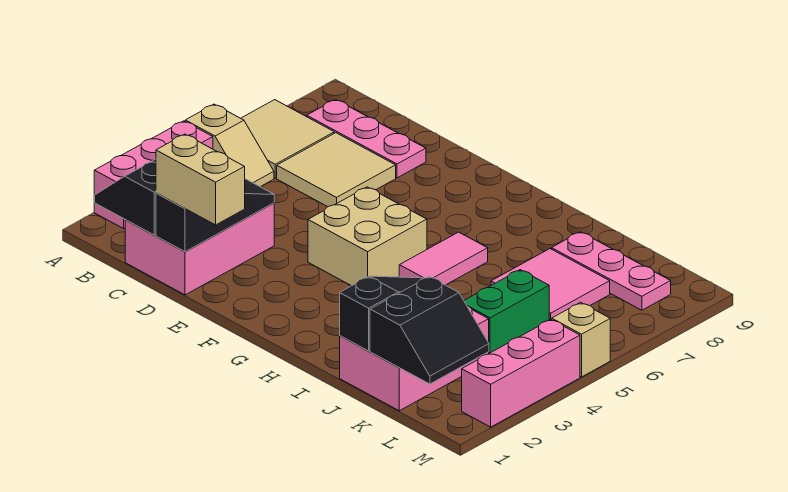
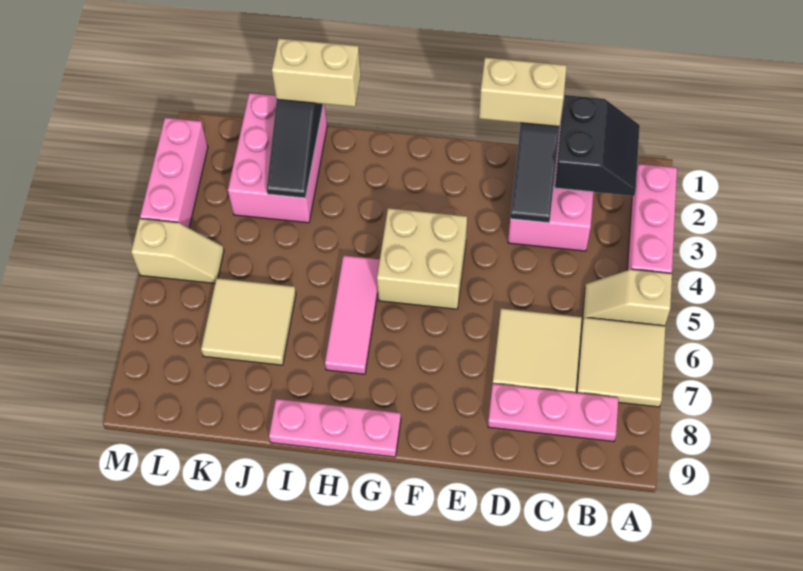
pink tile H5:H6 level 1 -> pink tile H5:H7 level 1
none -> tan brick I1:J1 level 3
pink tile J6:K7 level 1 -> tan tile J6:K7 level 1
pink plate J8:L8 level 1 -> pink plate G9:I9 level 1
black slope K1:L2 level 2 top K -> none
green brick K4:K5 level 1 -> none

